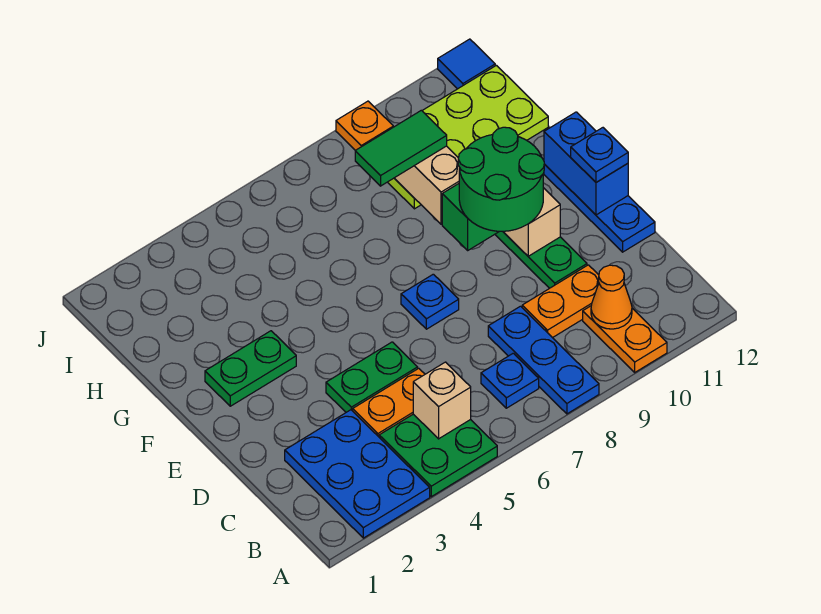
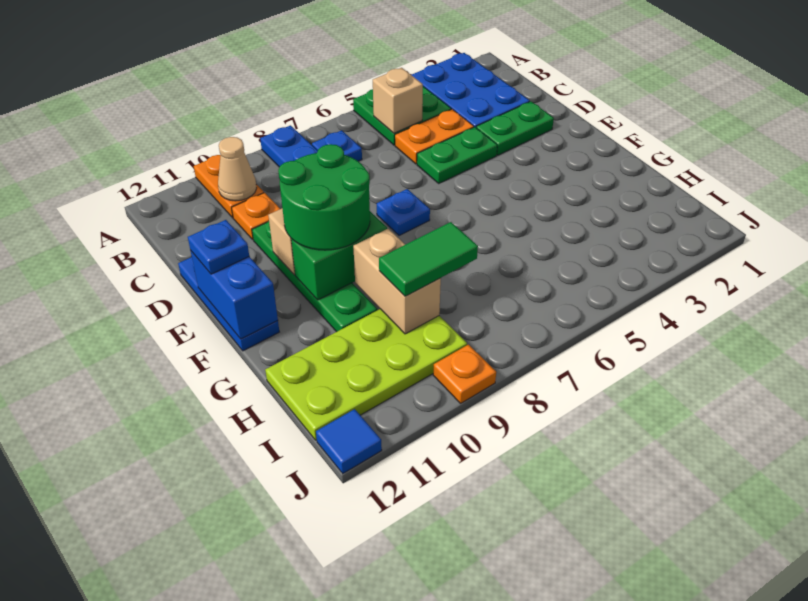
orange cone B10 level 2 -> tan cone B10 level 2
orange plate C9:C10 level 1 -> orange plate C10 level 1
green plate F2:F3 level 1 -> green plate D2:D3 level 1

